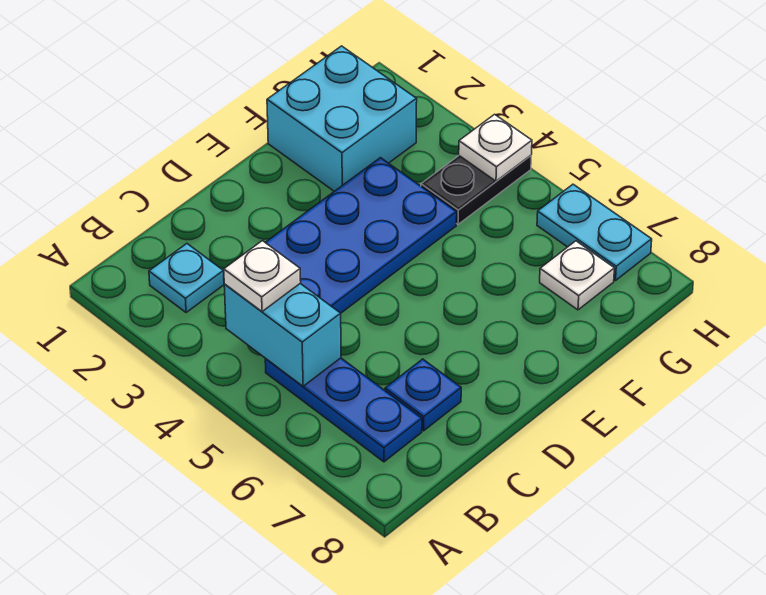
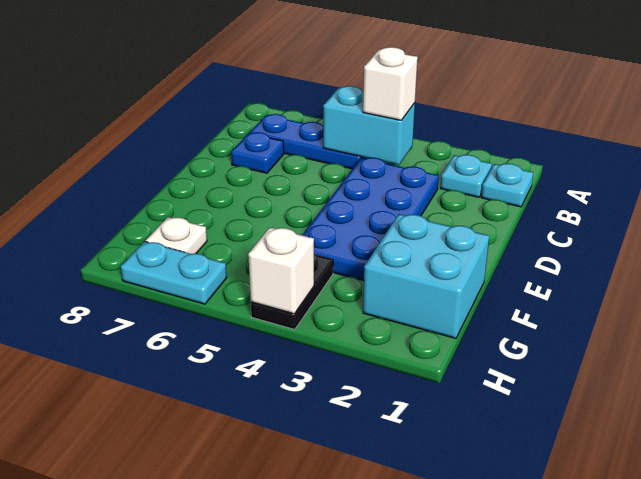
none -> cyan plate B1 level 1
white plate B4 level 3 -> white brick B4 level 3
white plate H4 level 2 -> white brick H4 level 2

